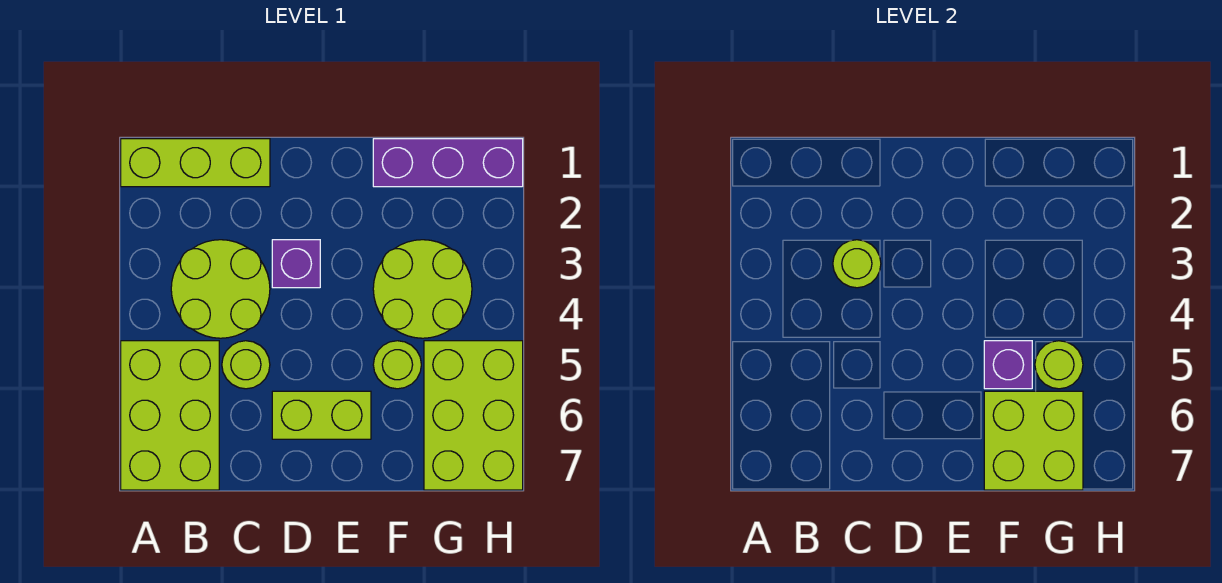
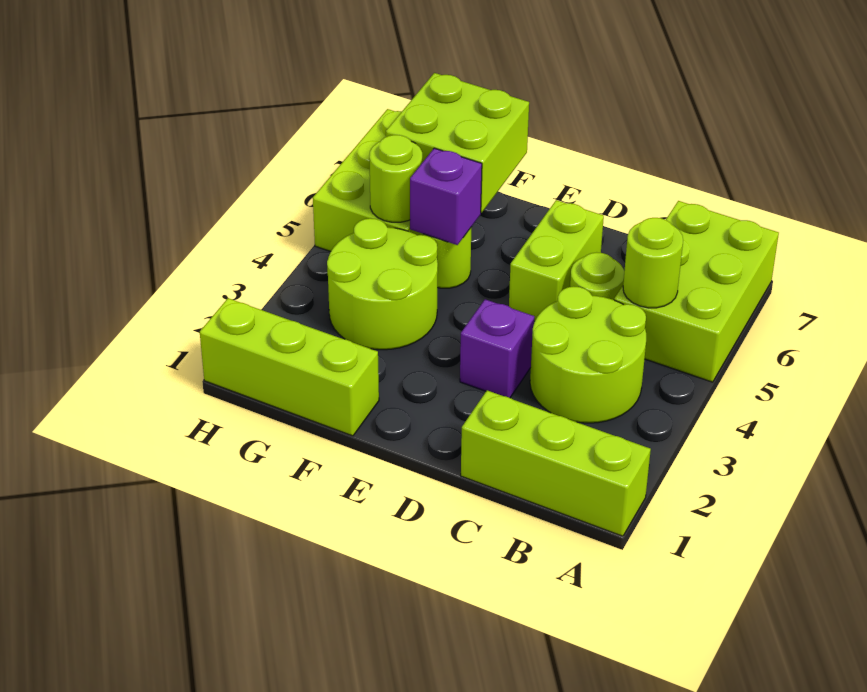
lime round brick C3 level 2 -> lime round brick B5 level 2
lime brick D6:E6 level 1 -> lime brick D5:D6 level 1
purple brick F1:H1 level 1 -> lime brick F1:H1 level 1

